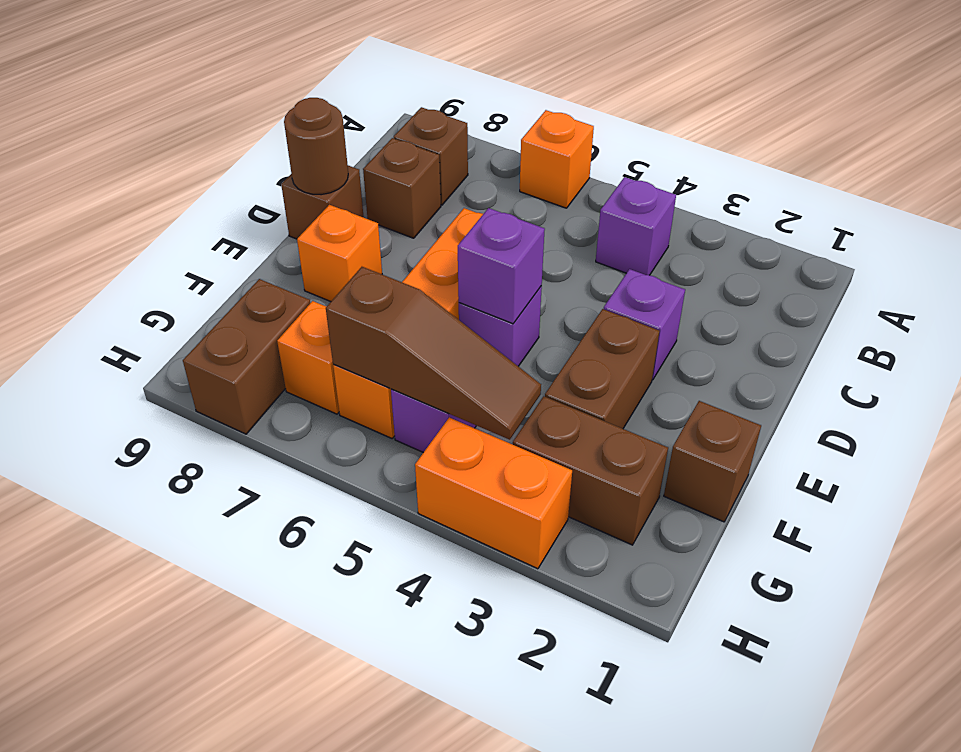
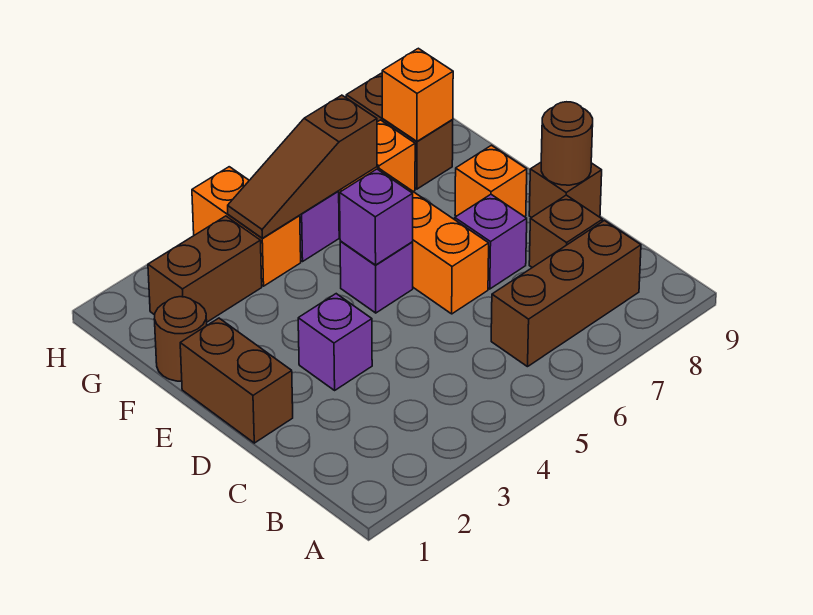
orange brick A6 level 1 -> orange brick G8 level 2
purple brick B4 level 1 -> purple brick D7 level 1
brown brick B8 level 1 -> brown brick B6:B8 level 1
brown brick E3:F3 level 1 -> brown brick D1:E1 level 1
brown brick F1 level 1 -> brown round brick F1 level 1
orange brick H3:H4 level 1 -> orange brick G4:H4 level 1

